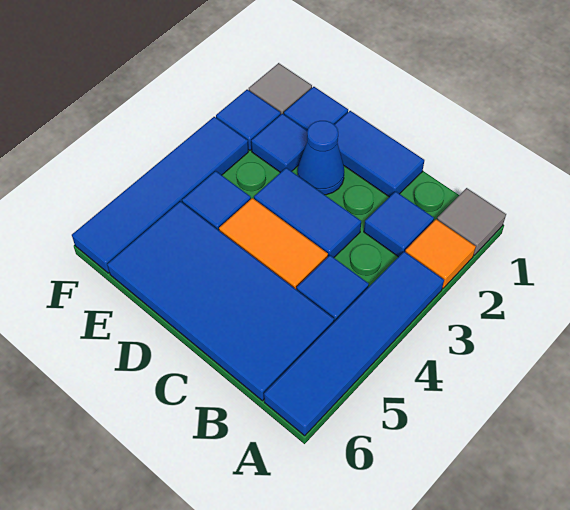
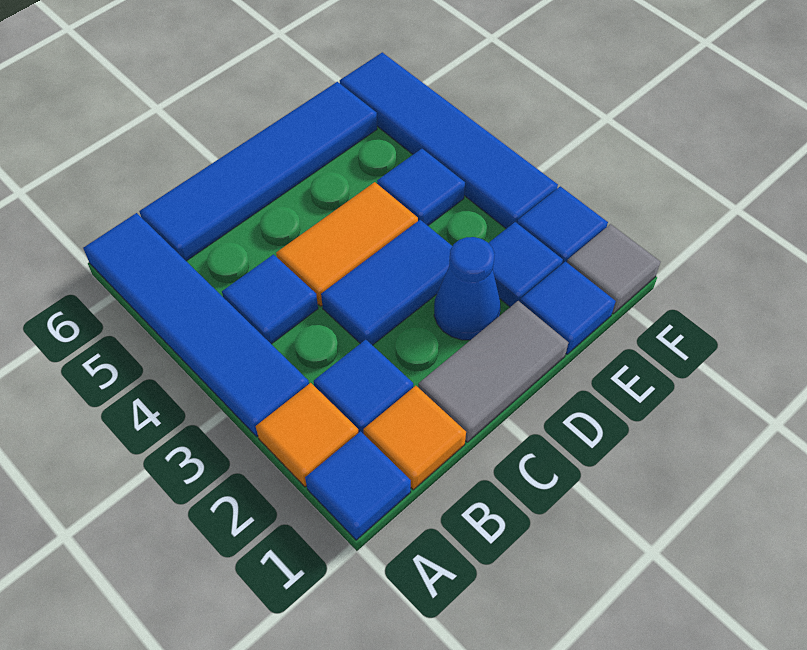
grey tile A1 level 1 -> blue tile A1 level 1
none -> orange tile B1 level 1
blue tile B5:E6 level 1 -> blue tile B6:E6 level 1
blue tile C1:D1 level 1 -> grey tile C1:D1 level 1

